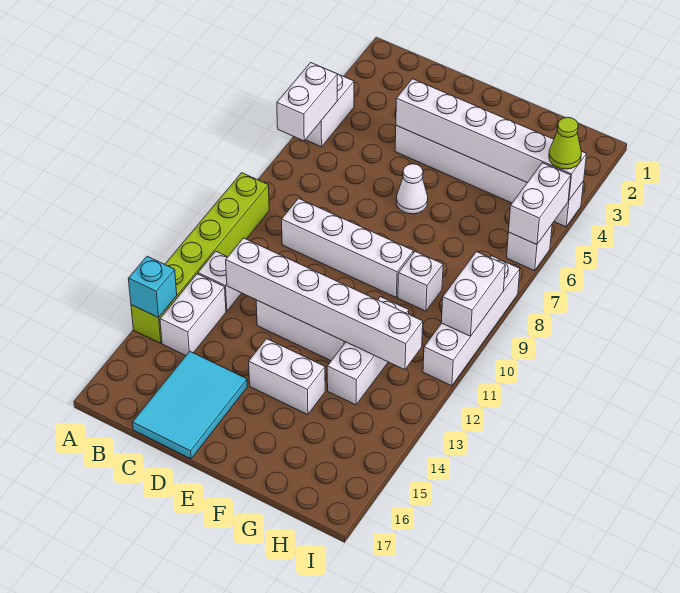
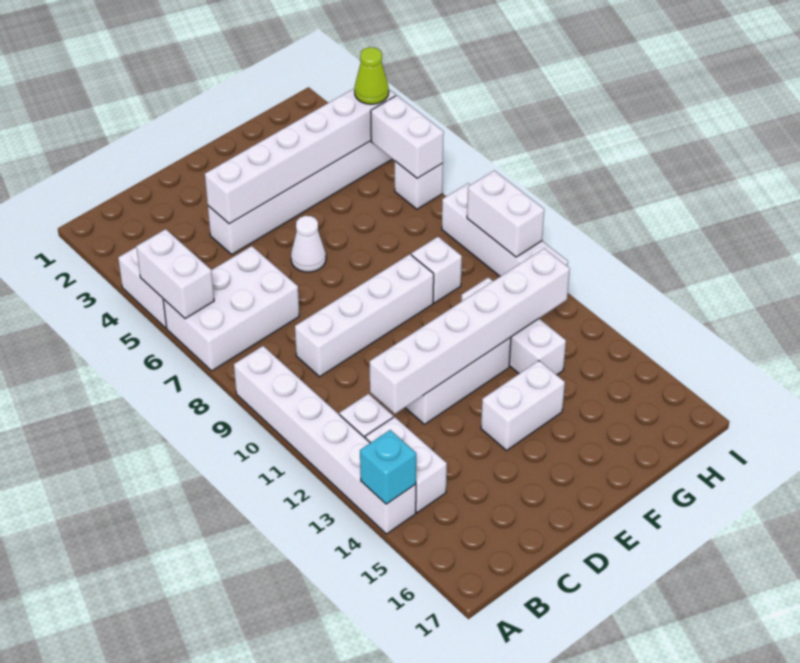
none -> white brick A6:C7 level 1
lime brick A9:A14 level 1 -> white brick A9:A14 level 1
cyan tile C15:D17 level 1 -> none

